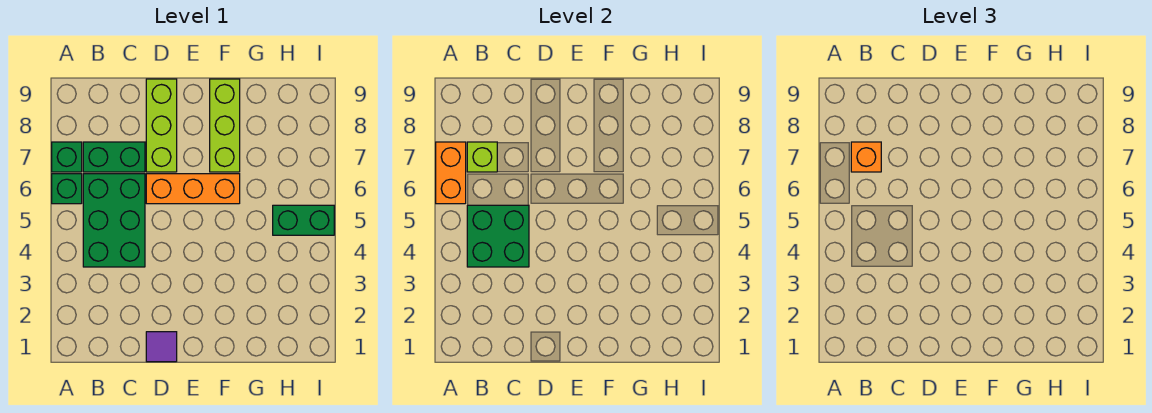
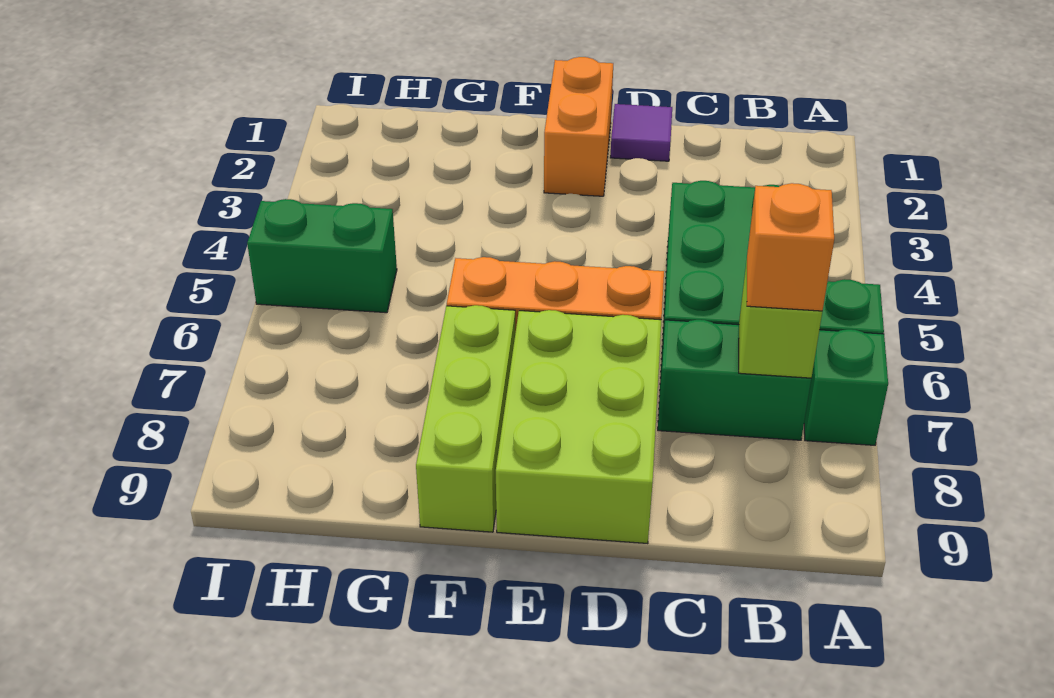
orange brick A6:A7 level 2 -> orange brick E1:E2 level 1
green brick B4:C5 level 2 -> none
lime brick D7:D9 level 1 -> lime brick D7:E9 level 1

